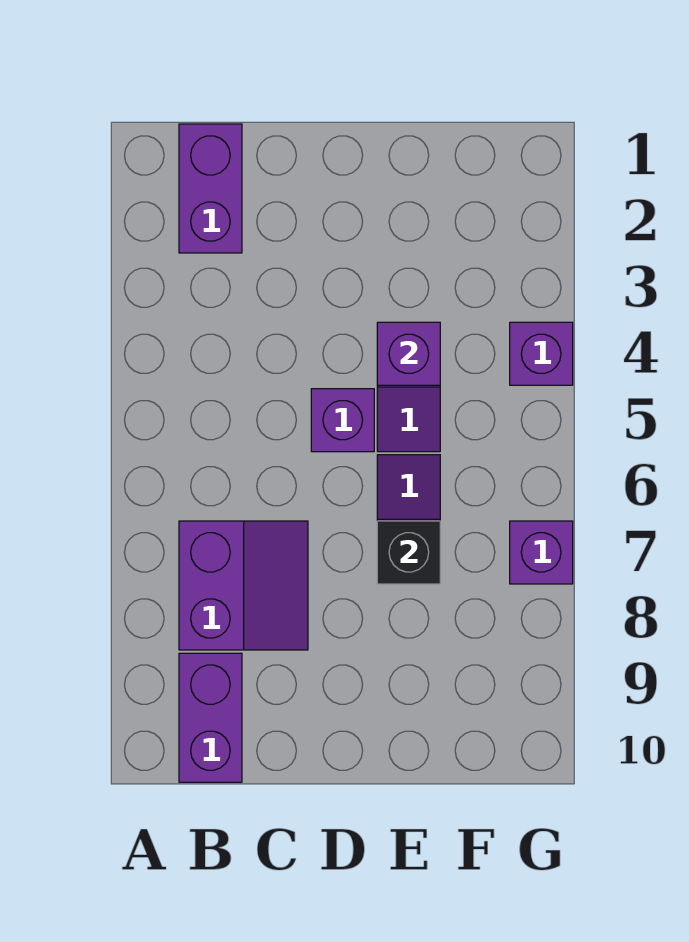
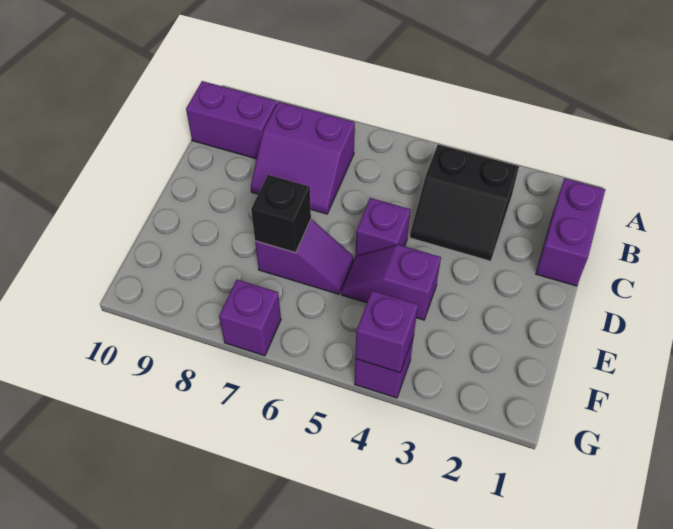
purple brick B1:B2 level 1 -> purple brick B1:C1 level 1
none -> black slope B3:C4 level 1 top B
purple brick E4 level 2 -> purple brick G4 level 2

